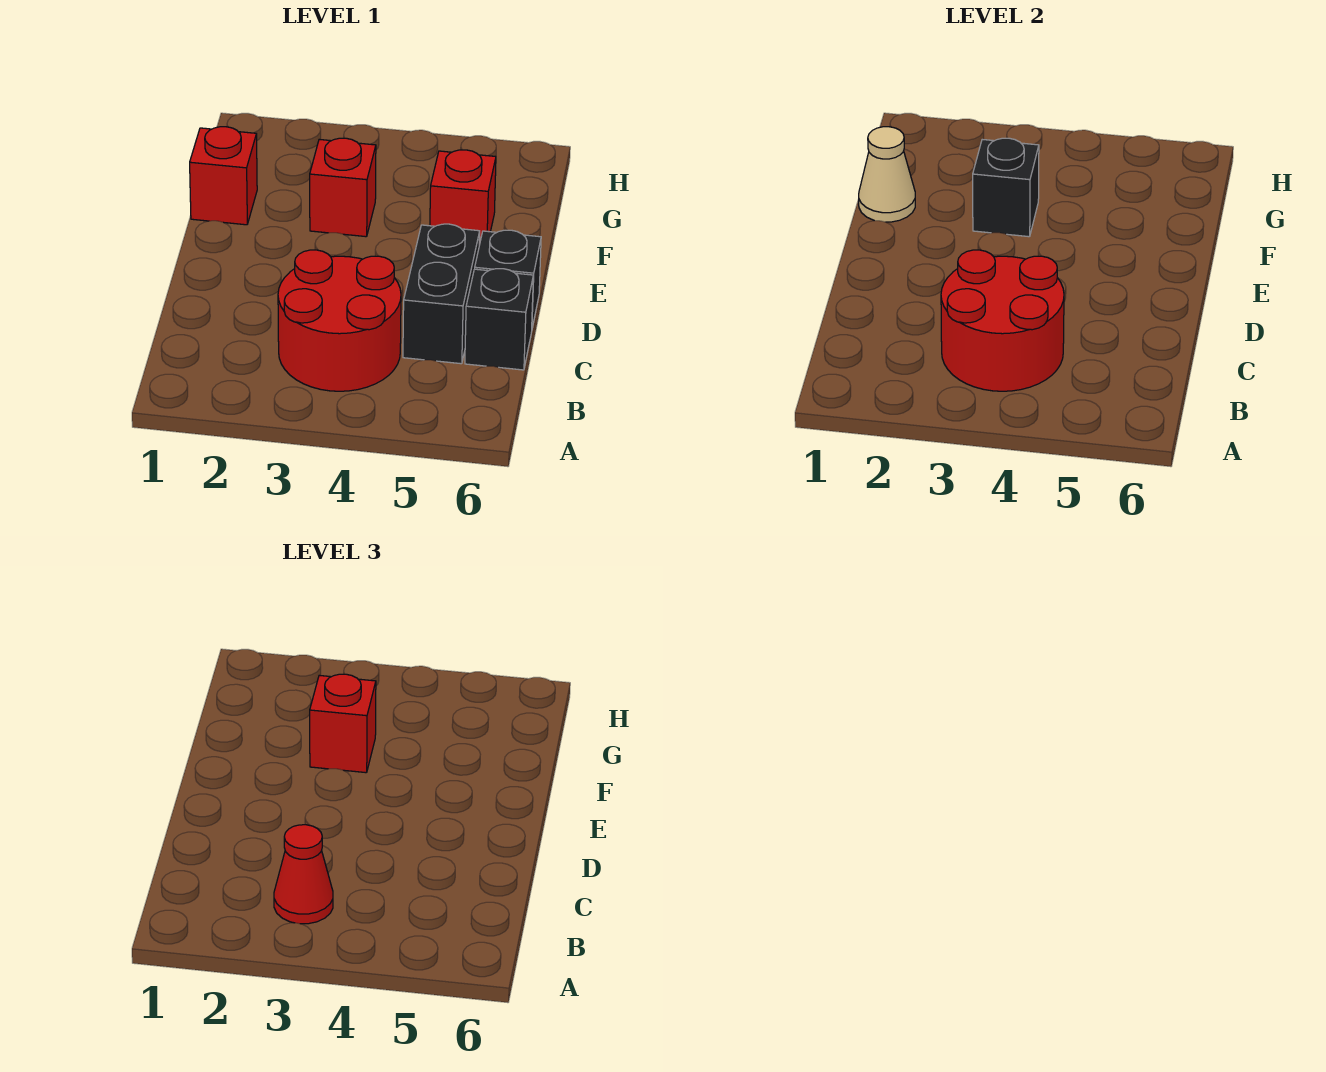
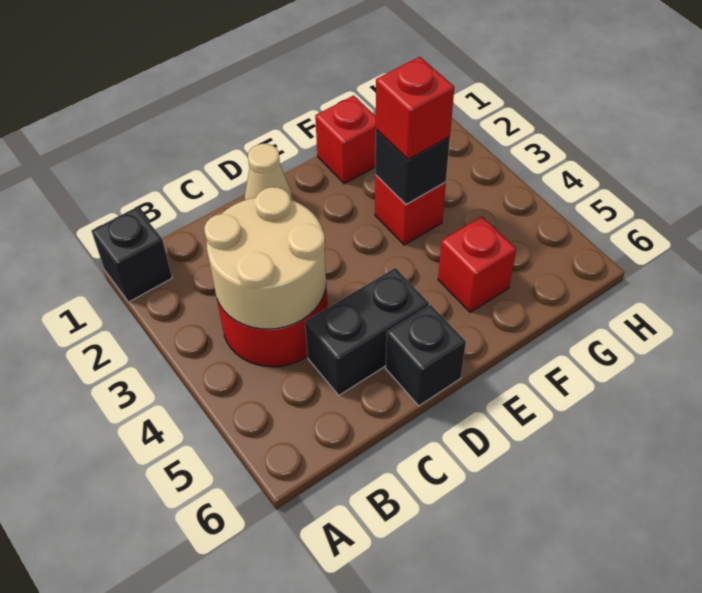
red round brick B3:C4 level 2 -> tan round brick B3:C4 level 2
red cone B3 level 3 -> none
black brick C6 level 1 -> black brick A1 level 1
tan cone F1 level 2 -> tan cone D1 level 1

